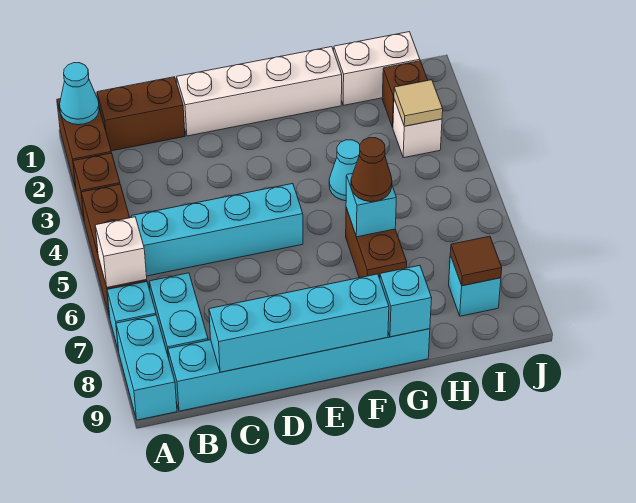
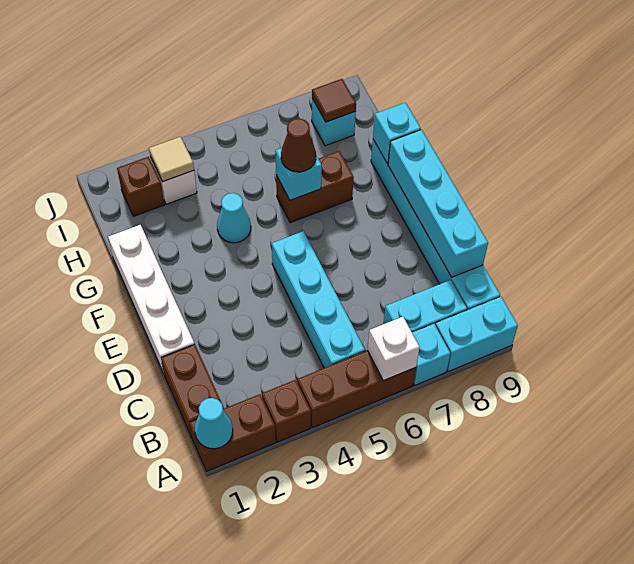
white brick H1:I1 level 1 -> none

